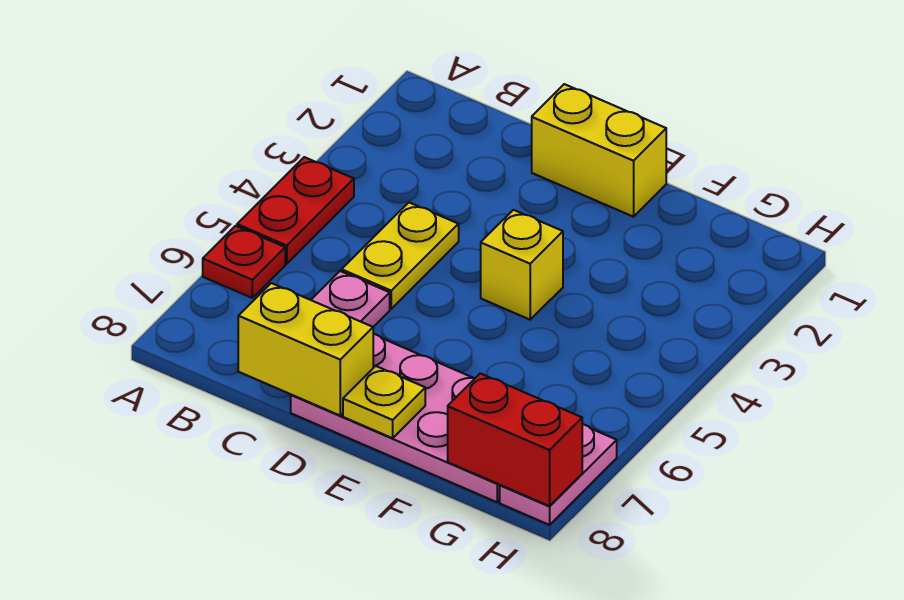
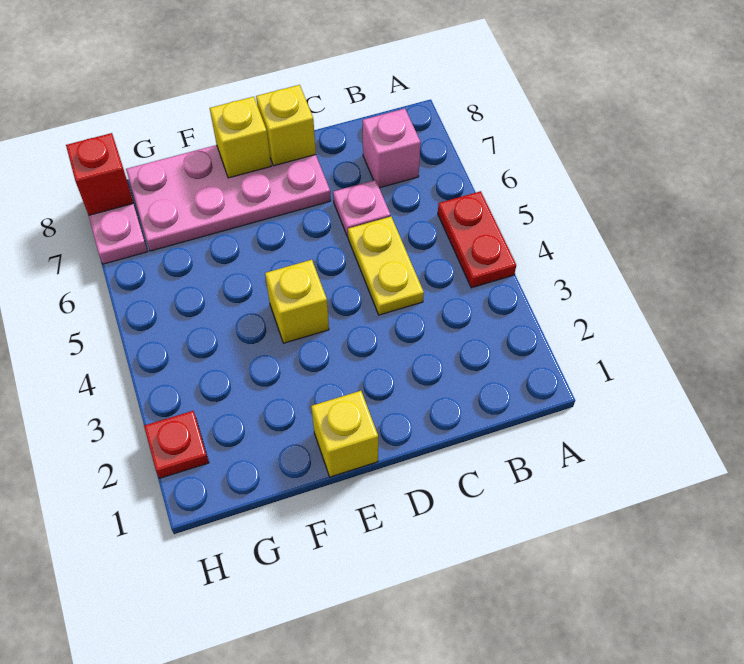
red plate A6 level 1 -> red plate H2 level 1
none -> pink brick B7 level 1
yellow brick C8:D8 level 2 -> yellow brick D8 level 2
yellow brick D1:E1 level 1 -> yellow brick E1 level 1
yellow plate E8 level 2 -> yellow brick E8 level 2
red brick G8:H8 level 2 -> red brick H8 level 2

